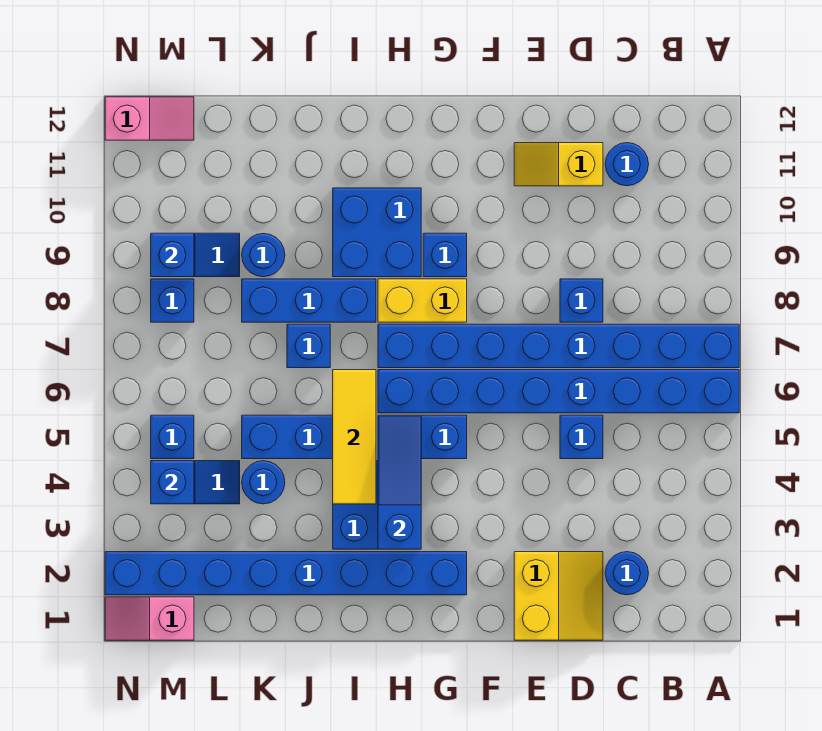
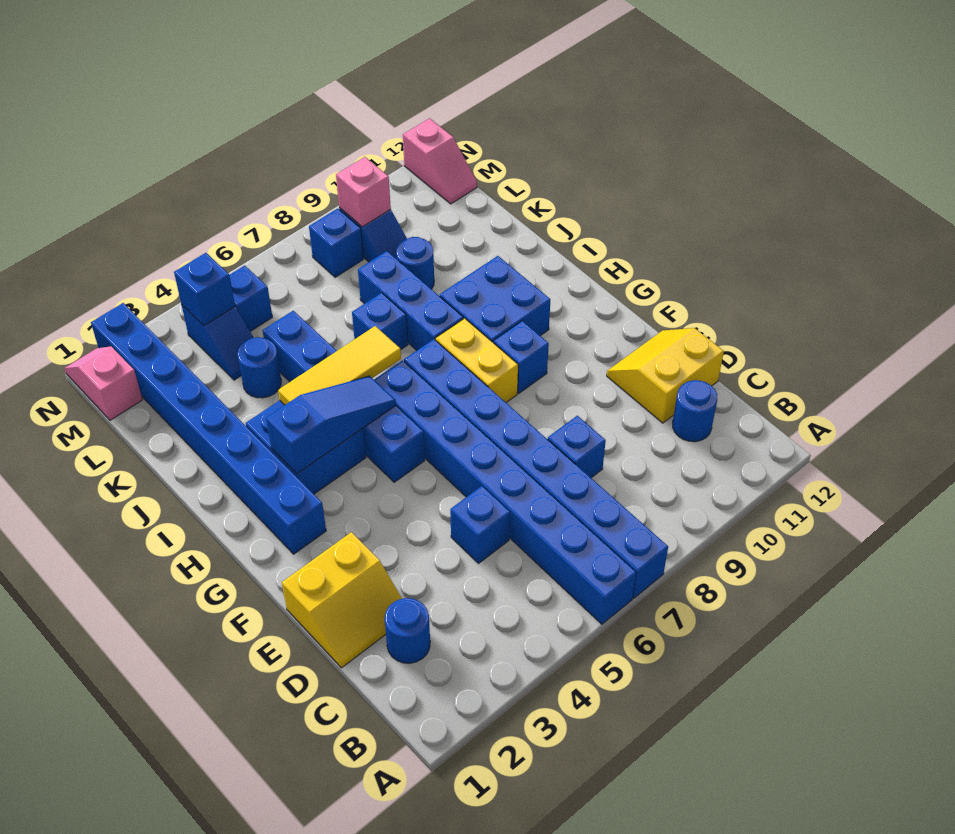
yellow slope D11:E11 level 1 top D -> yellow slope D11:E12 level 1 top D
blue brick M9 level 2 -> pink brick M9 level 2

